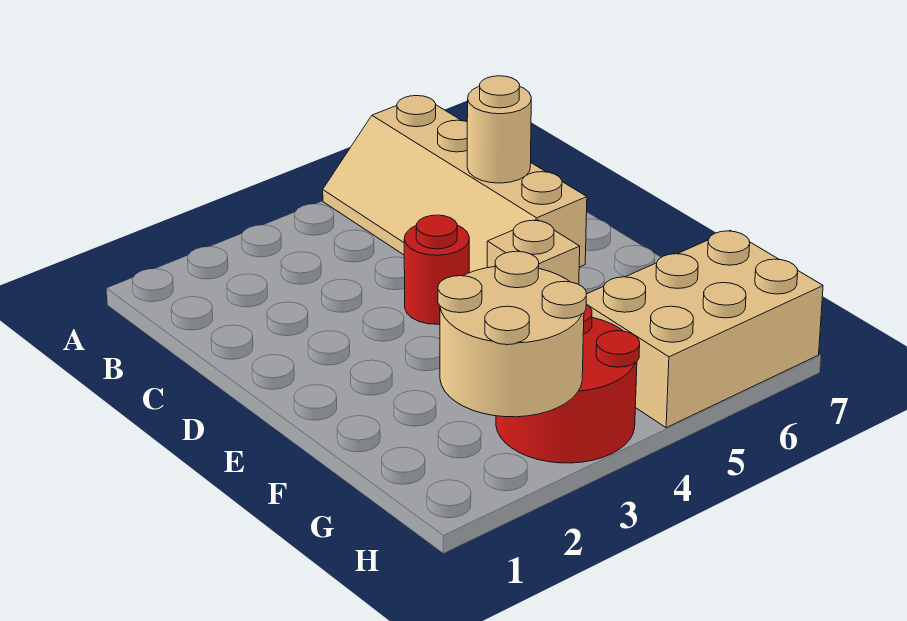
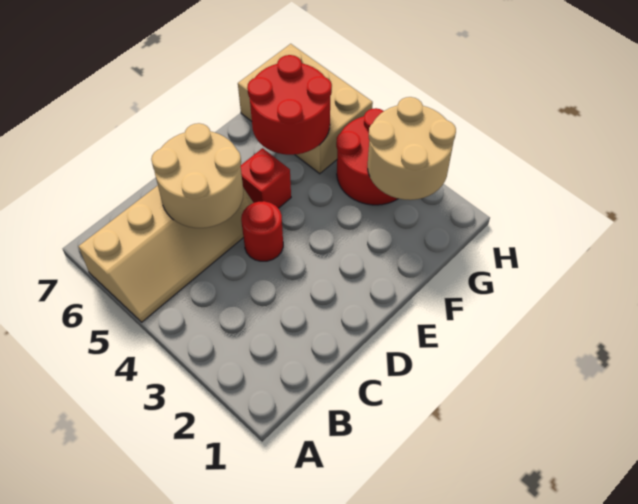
tan round brick C6 level 2 -> tan round brick C5:D6 level 2
tan brick E5 level 1 -> red brick E5 level 1
none -> red round brick F5:G6 level 2

